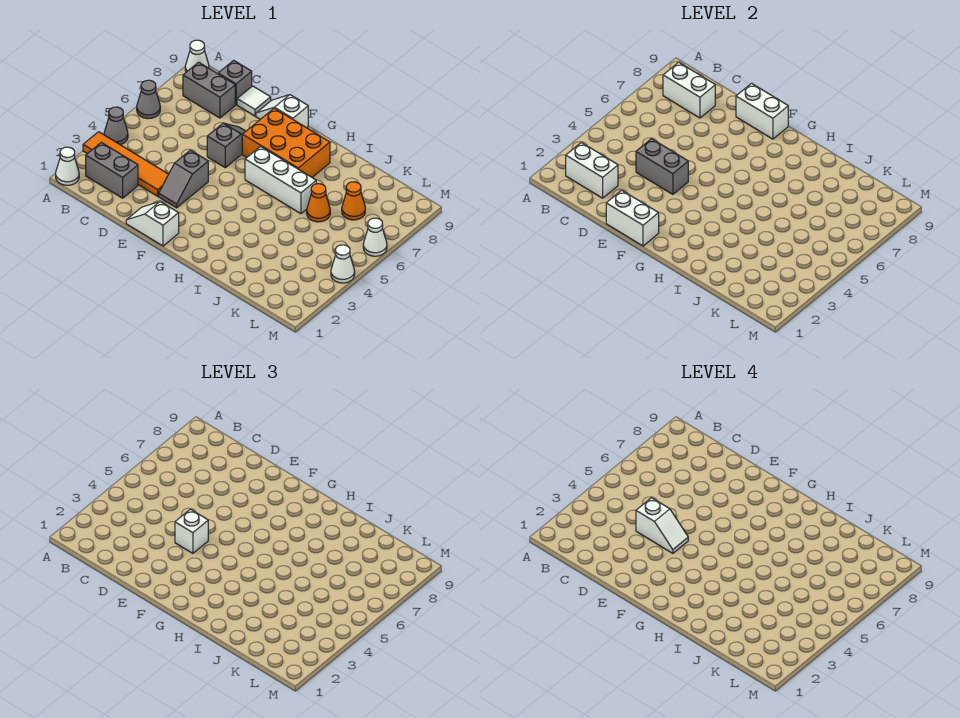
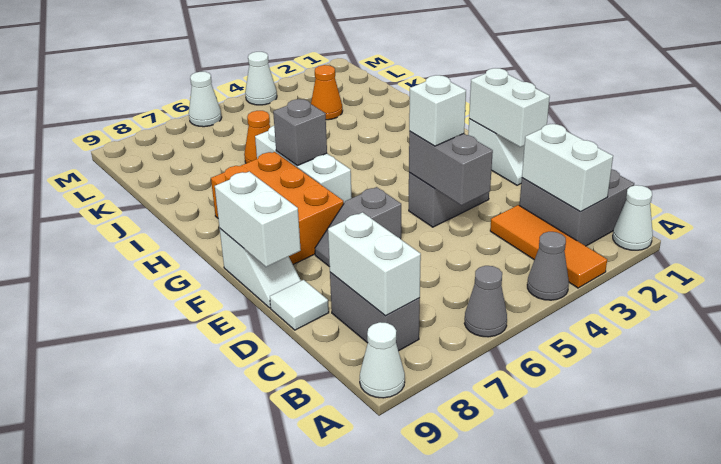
orange tile A3:D3 level 1 -> orange tile A3:C3 level 1
grey brick B2:C2 level 1 -> grey brick B1:C2 level 1
grey brick C9 level 1 -> grey brick H6 level 2
white slope D4:E4 level 4 top D -> none
orange cone K7 level 1 -> orange cone K3 level 1

